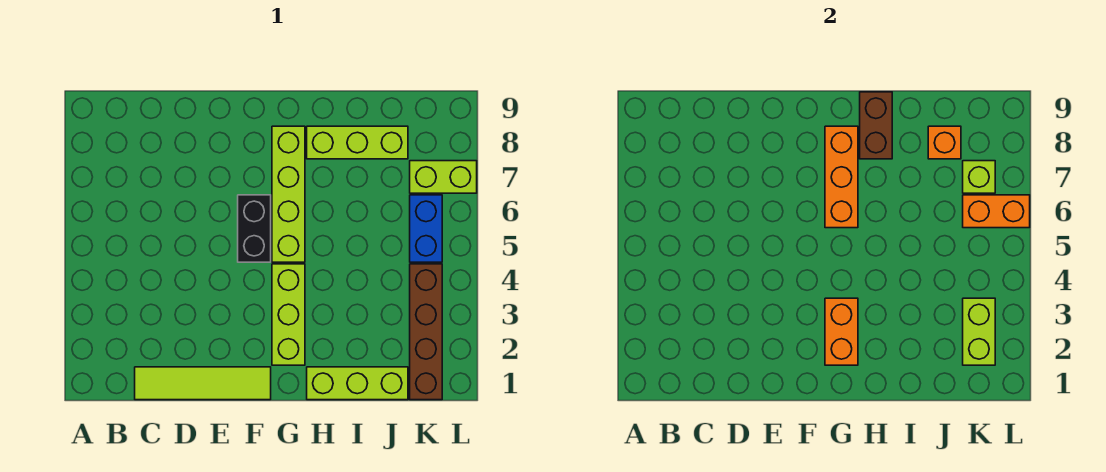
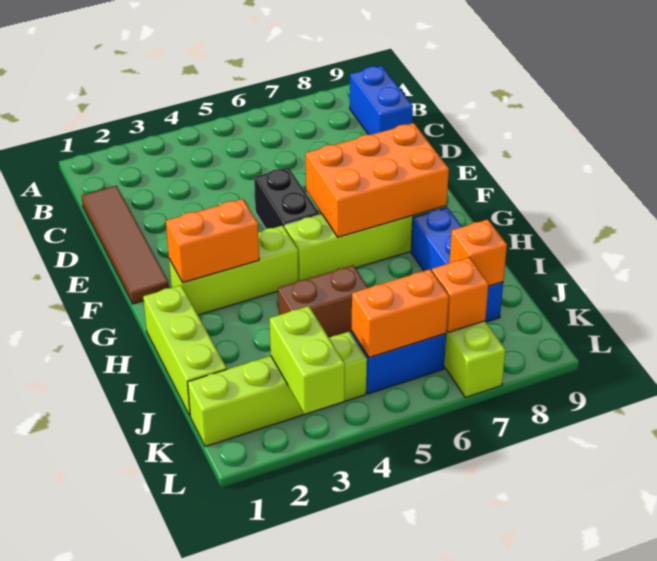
none -> blue brick B9:C9 level 1
lime tile C1:F1 level 1 -> brown tile C1:F1 level 1
black brick F5:F6 level 1 -> black brick E5:F5 level 1
orange brick G6:G8 level 2 -> orange brick F6:G8 level 2
lime brick H8:J8 level 1 -> blue brick H8:J8 level 1
brown brick H8:H9 level 2 -> brown brick I4:I5 level 1
brown brick K1:K4 level 1 -> lime brick K1:K4 level 1
lime brick K2:K3 level 2 -> lime brick K3:L3 level 2
orange brick K6:L6 level 2 -> orange brick K5:K6 level 2
lime brick K7 level 2 -> orange brick K7 level 2

